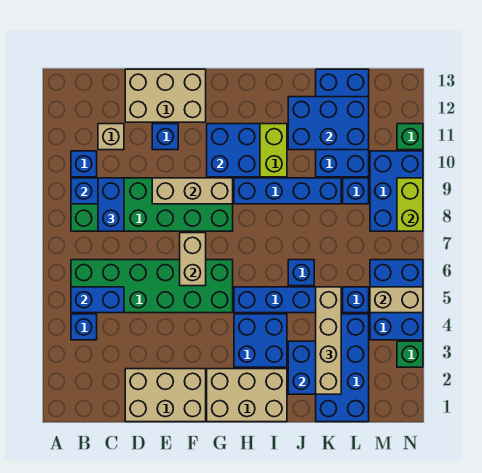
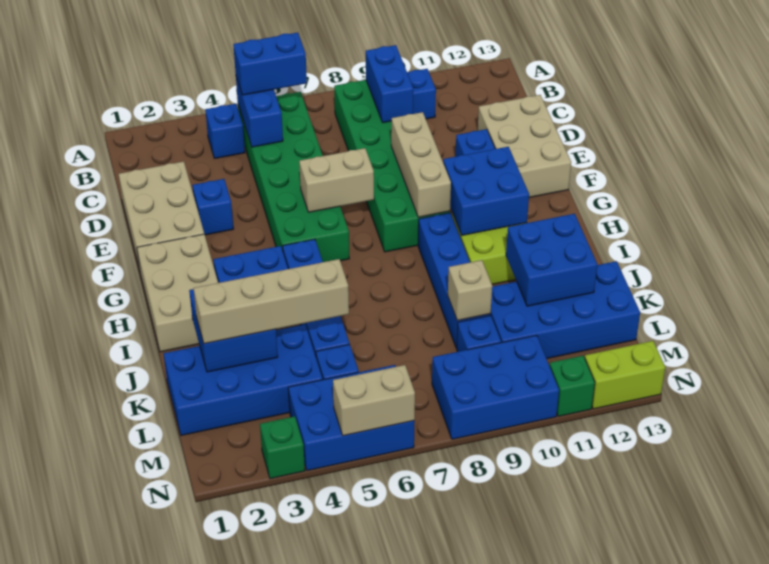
blue brick C8:C9 level 3 -> blue brick B5:B6 level 3
tan brick C11 level 1 -> tan brick K9 level 2
blue brick J6 level 1 -> blue brick E3 level 1
blue brick J11:L12 level 2 -> blue brick J11:K12 level 2
tan brick M5:N5 level 2 -> tan brick N5:N6 level 2
lime brick N8:N9 level 2 -> lime brick N12:N13 level 1

